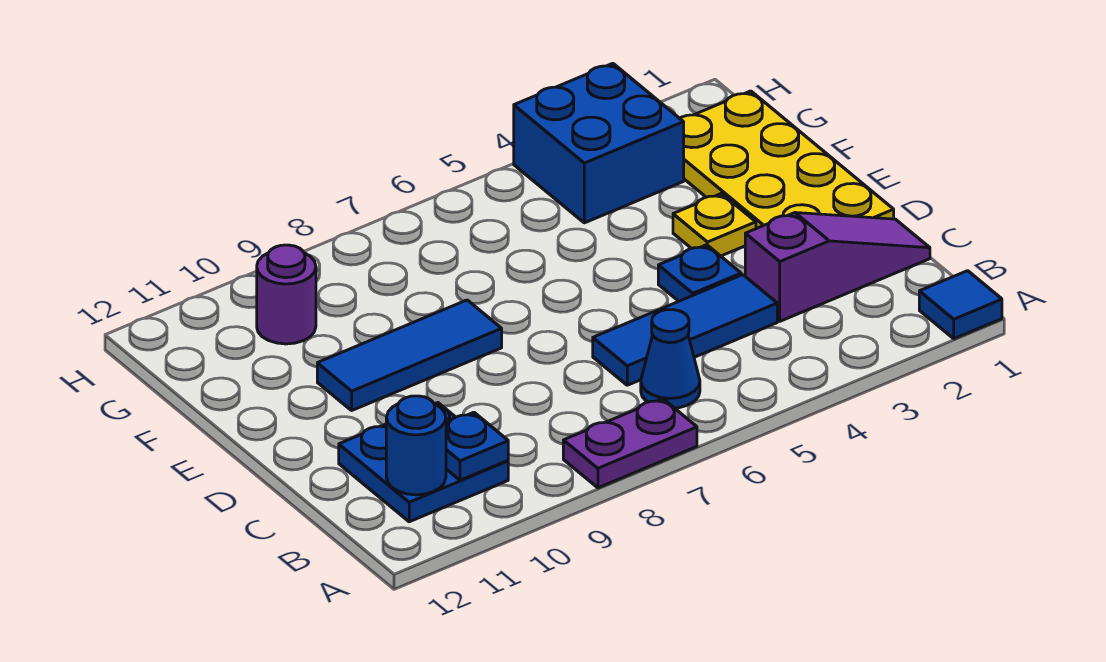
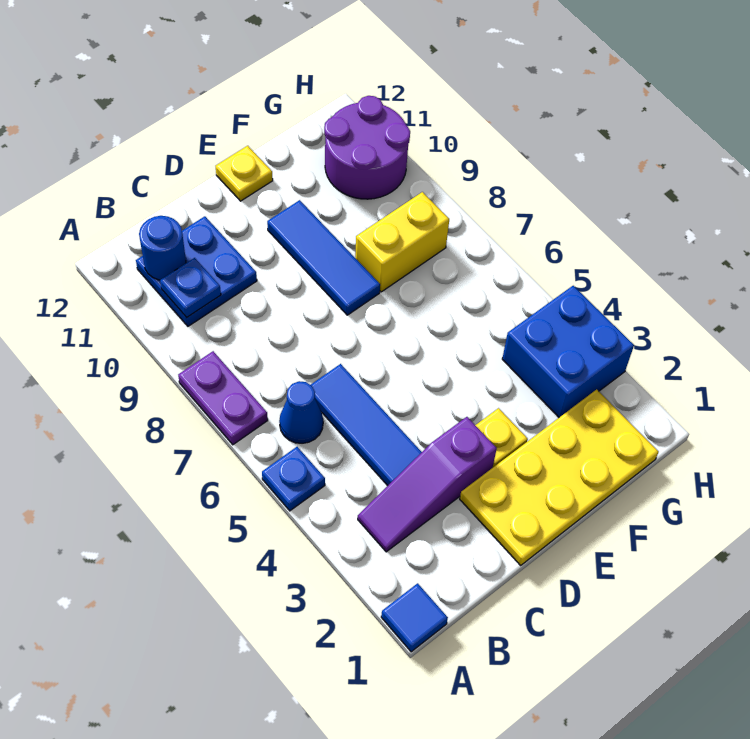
purple slope C1:C3 level 1 top 3 -> purple slope B3:D3 level 1 top D
blue plate D4 level 1 -> blue plate A5 level 1
none -> yellow plate E12 level 1
none -> yellow brick F8:G8 level 1
purple round brick G10 level 1 -> purple round brick G10:H11 level 1

